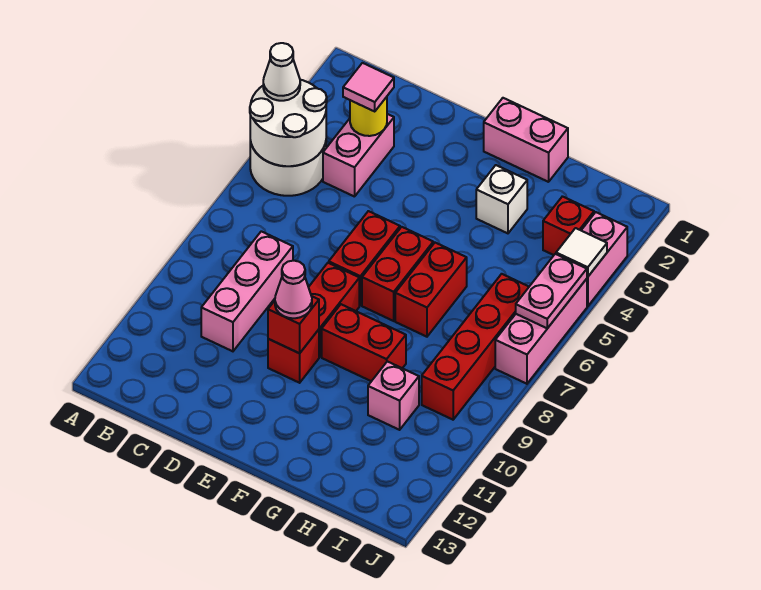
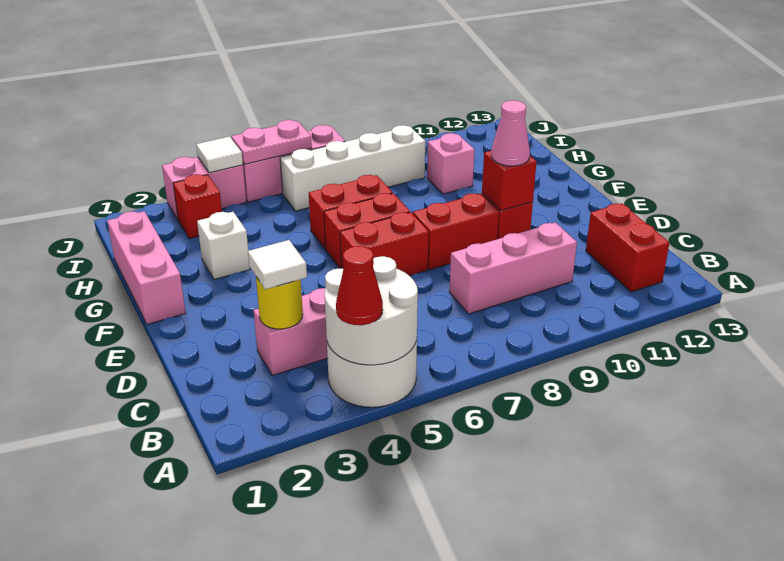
white cone A4 level 3 -> red cone A4 level 3
pink tile C3 level 3 -> white tile C3 level 3
pink brick F1:G1 level 1 -> pink brick F1:H1 level 1
red brick F9:G9 level 1 -> red brick B12:C12 level 1
red brick I6:I9 level 1 -> white brick I6:I9 level 1

